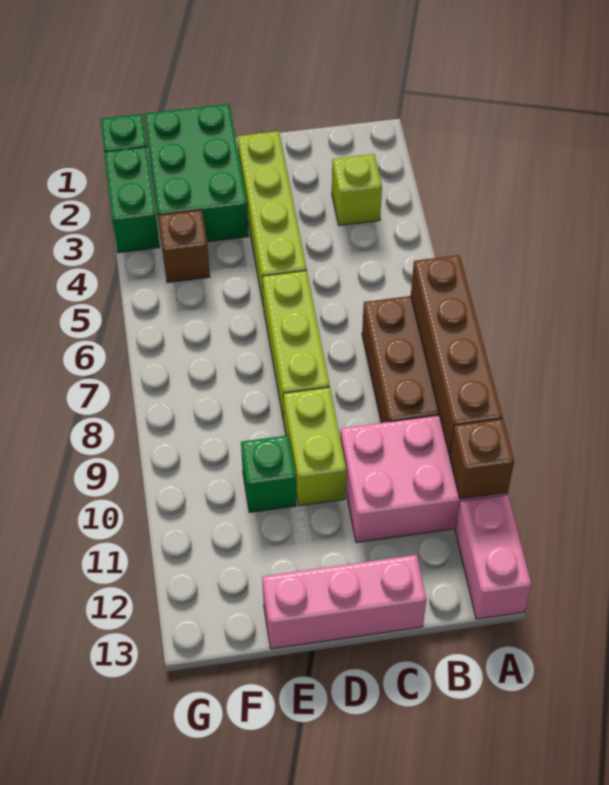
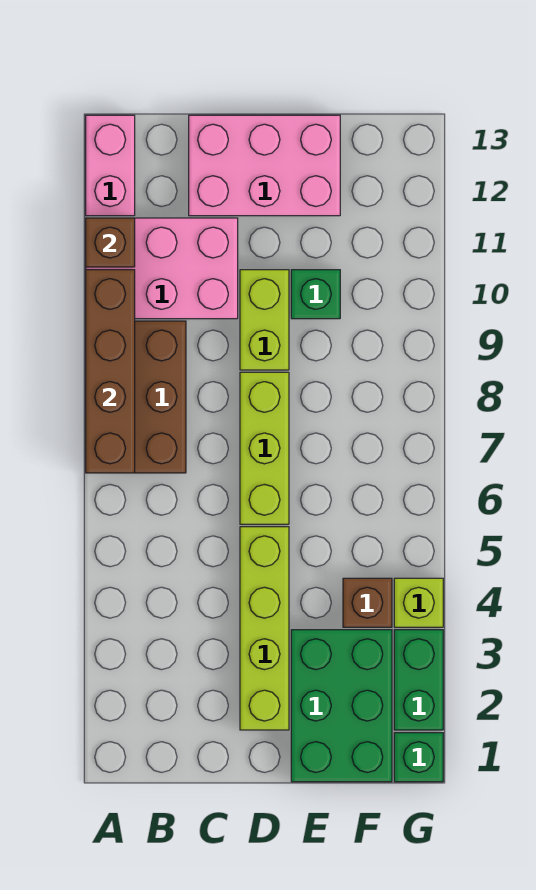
lime brick B3 level 1 -> lime brick G4 level 1
pink brick C13:E13 level 1 -> pink brick C12:E13 level 1

